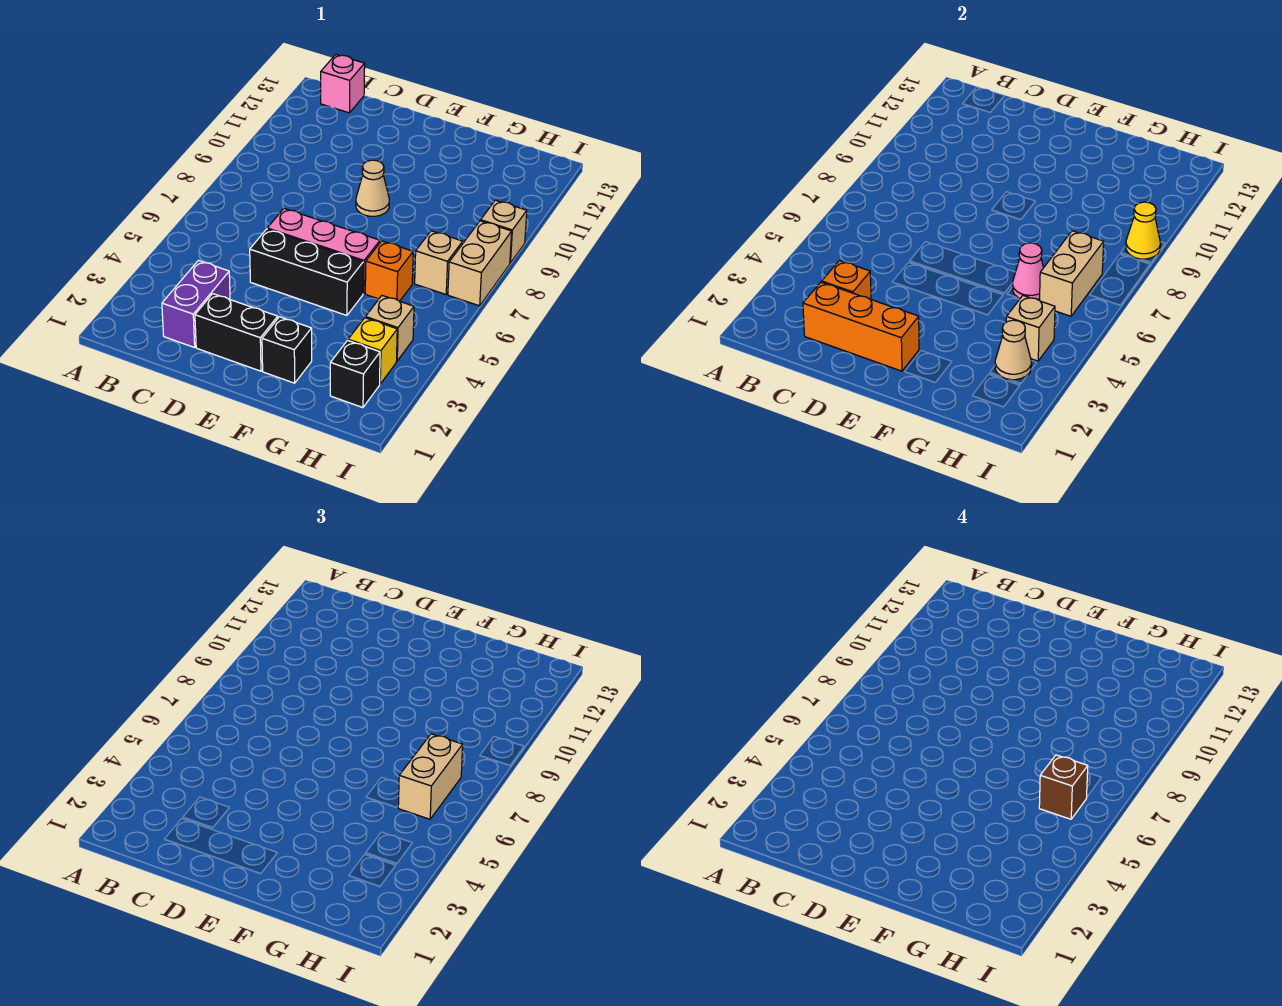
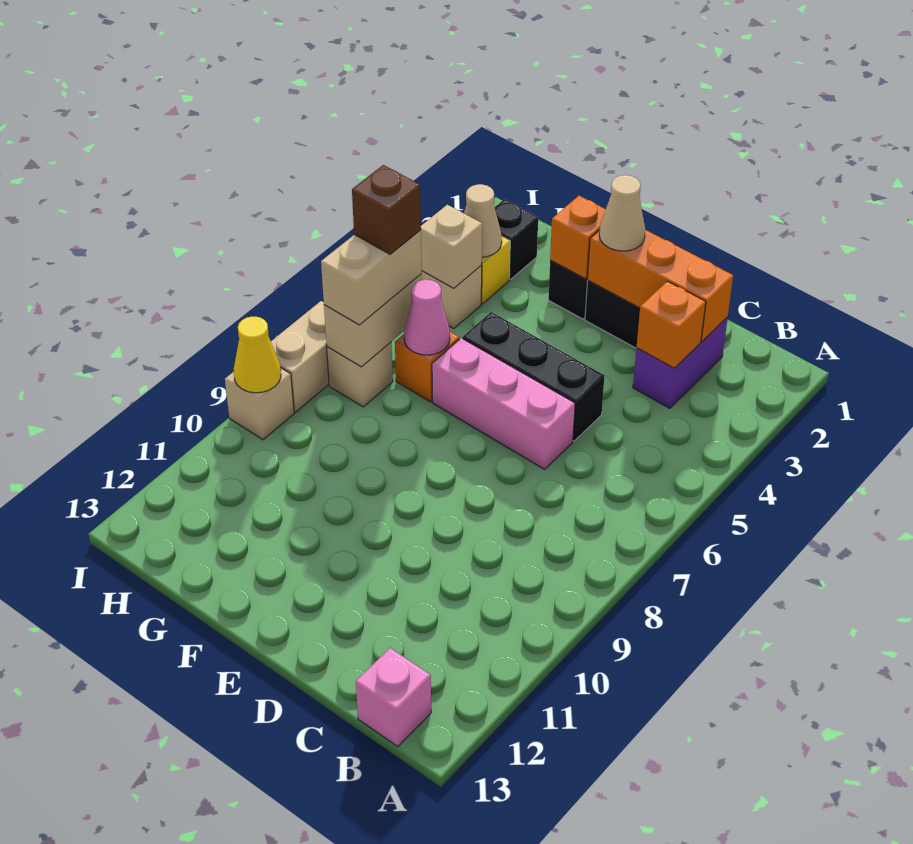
tan cone E9 level 1 -> tan cone E2 level 3
none -> orange brick F2 level 2

